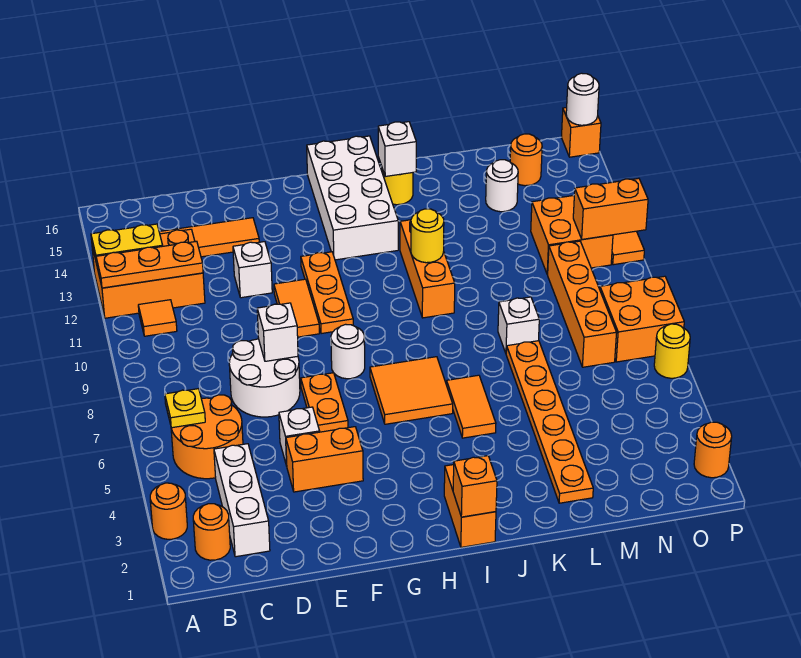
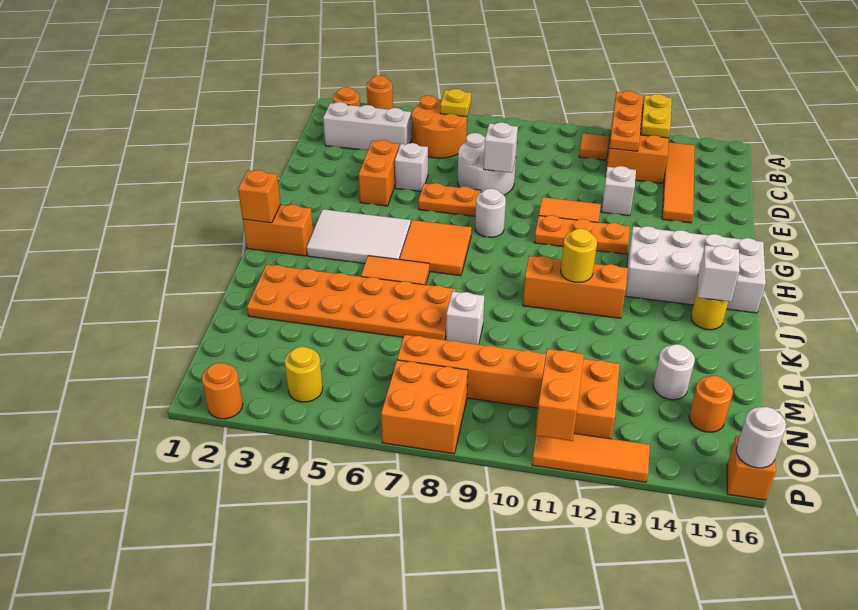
none -> white tile H3:I5 level 1
orange plate L2:L7 level 1 -> orange plate K2:L7 level 1
yellow round brick P6 level 1 -> yellow round brick O4 level 1

